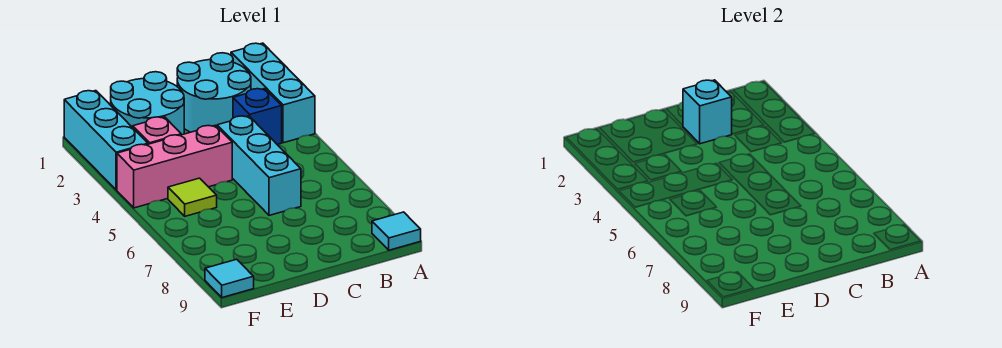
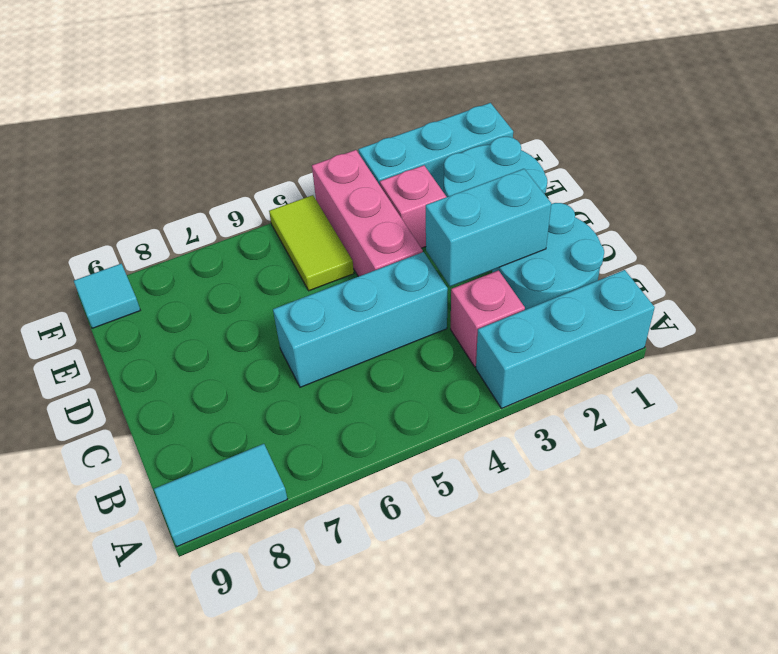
cyan tile A9 level 1 -> cyan tile A8:A9 level 1
blue brick B3 level 1 -> pink brick B3 level 1
cyan brick C2 level 2 -> cyan brick C2:C3 level 2
lime tile E5 level 1 -> lime tile E5:F5 level 1

